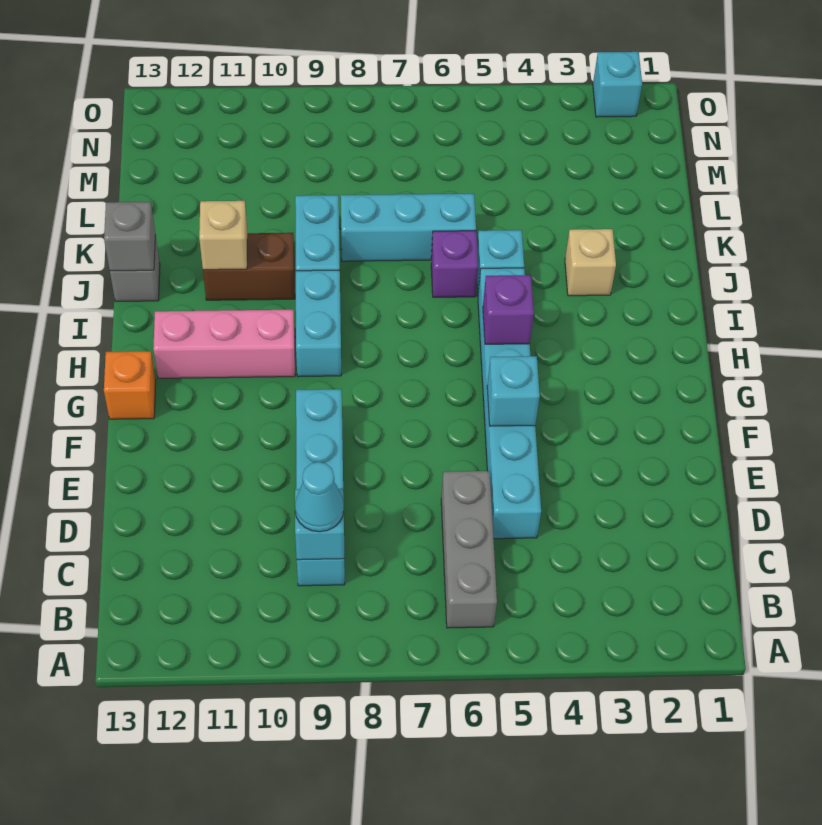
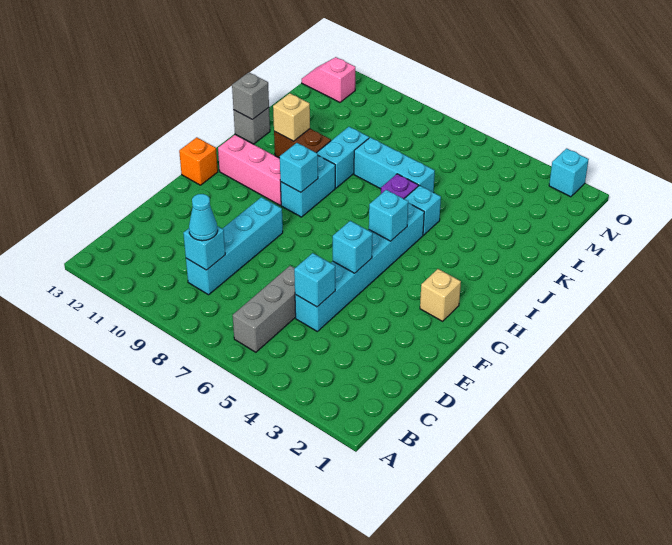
none -> cyan brick D5 level 2
purple brick H5 level 2 -> cyan brick H5 level 2
none -> cyan brick H9 level 2
tan brick J3 level 1 -> tan brick G2 level 1
none -> pink slope N12:N13 level 1 top 12

